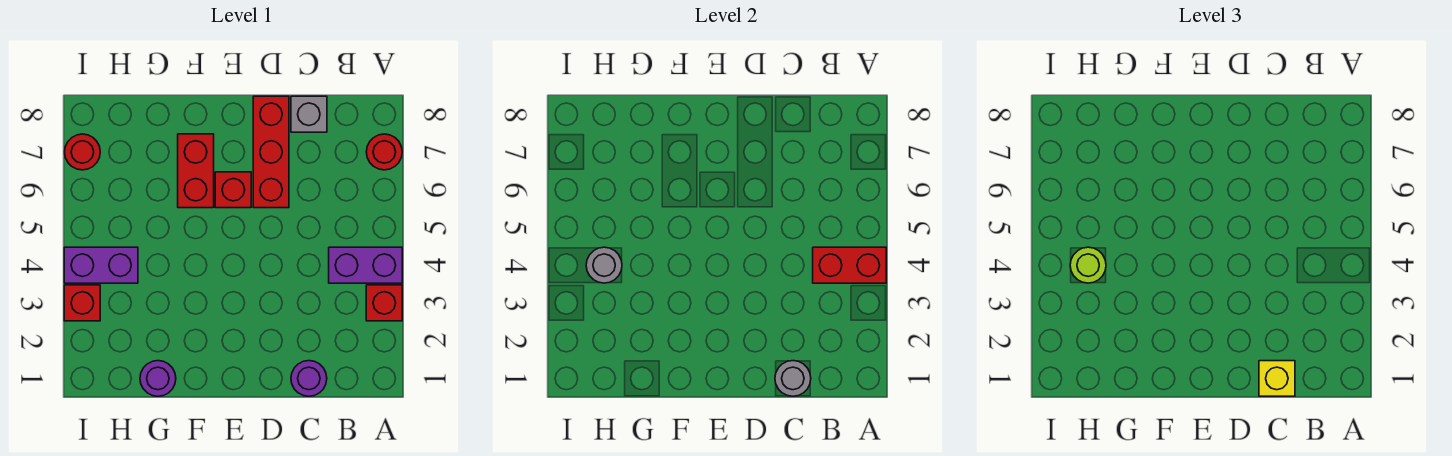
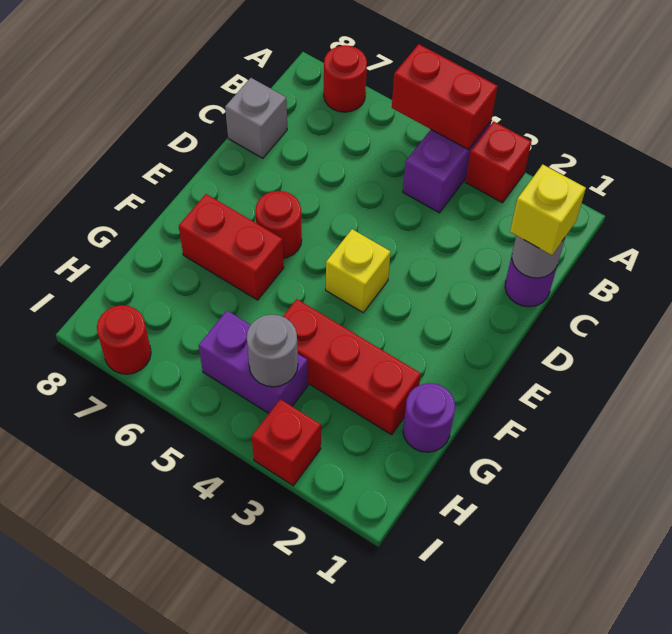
red brick A4:B4 level 2 -> red brick A4:A5 level 2
red brick D6:D8 level 1 -> red brick G2:G4 level 1
none -> yellow brick E4 level 1
red brick E6 level 1 -> red round brick E6 level 1
purple brick H4:I4 level 1 -> purple brick H4:H5 level 1
lime round brick H4 level 3 -> none

